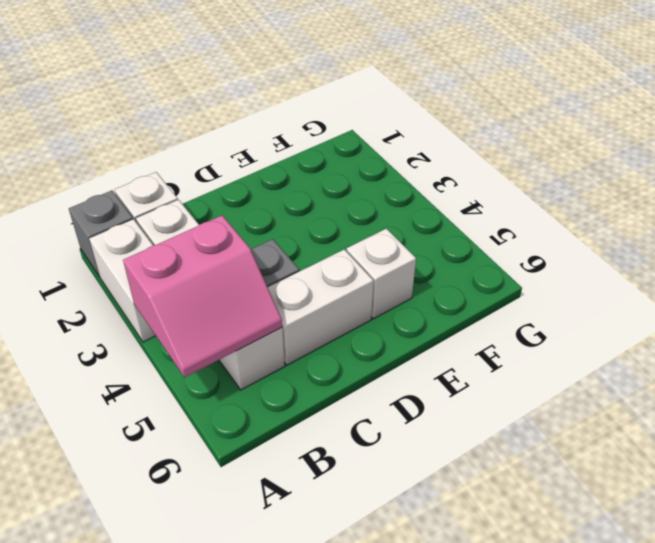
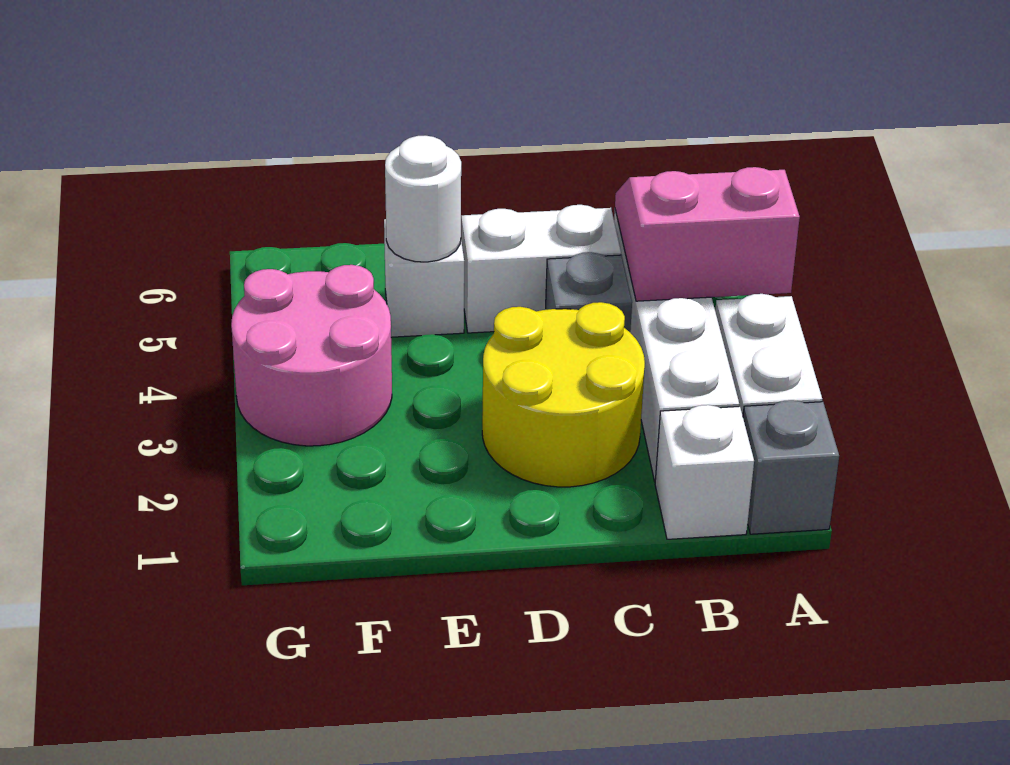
none -> yellow round brick C2:D3 level 1
none -> white round brick E5 level 2
none -> pink round brick F3:G4 level 1

